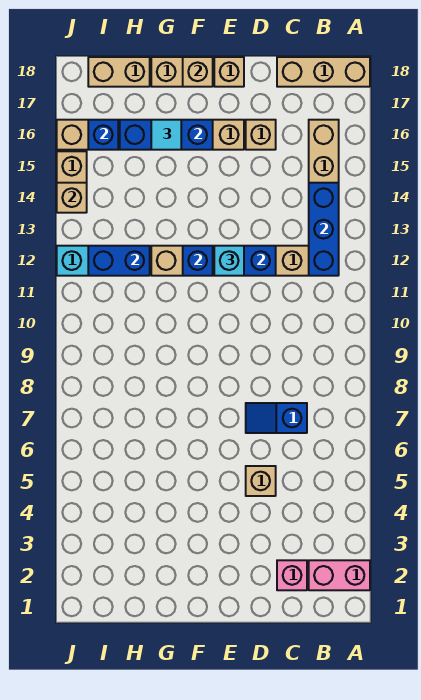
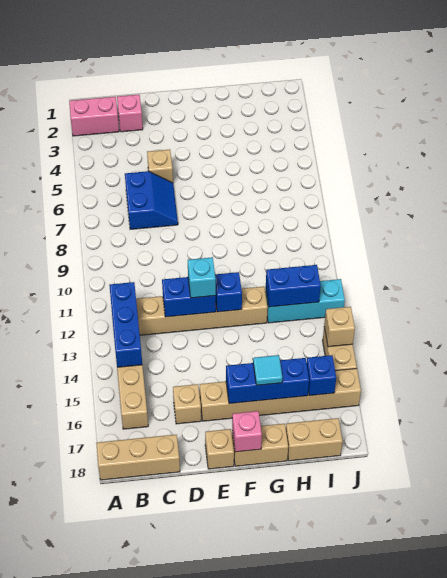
blue slope C7:D7 level 1 top C -> blue slope C6:D7 level 1 top C
tan brick F18 level 2 -> pink brick F18 level 2

